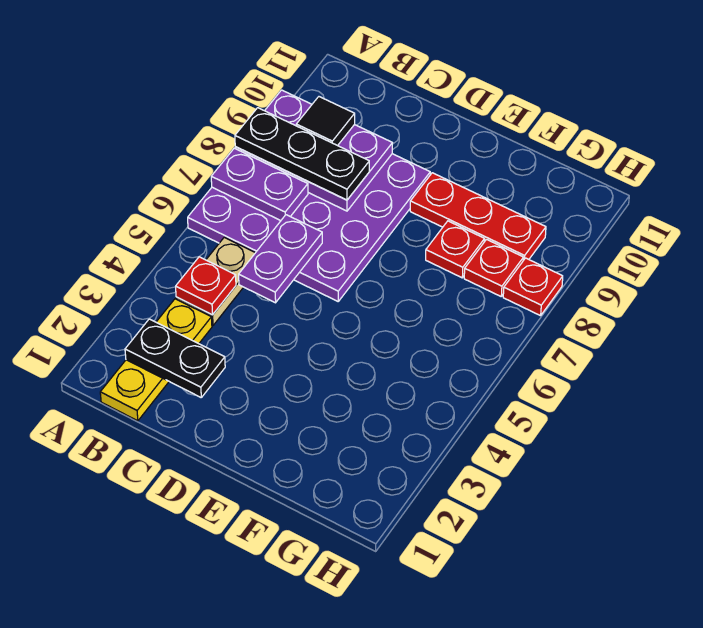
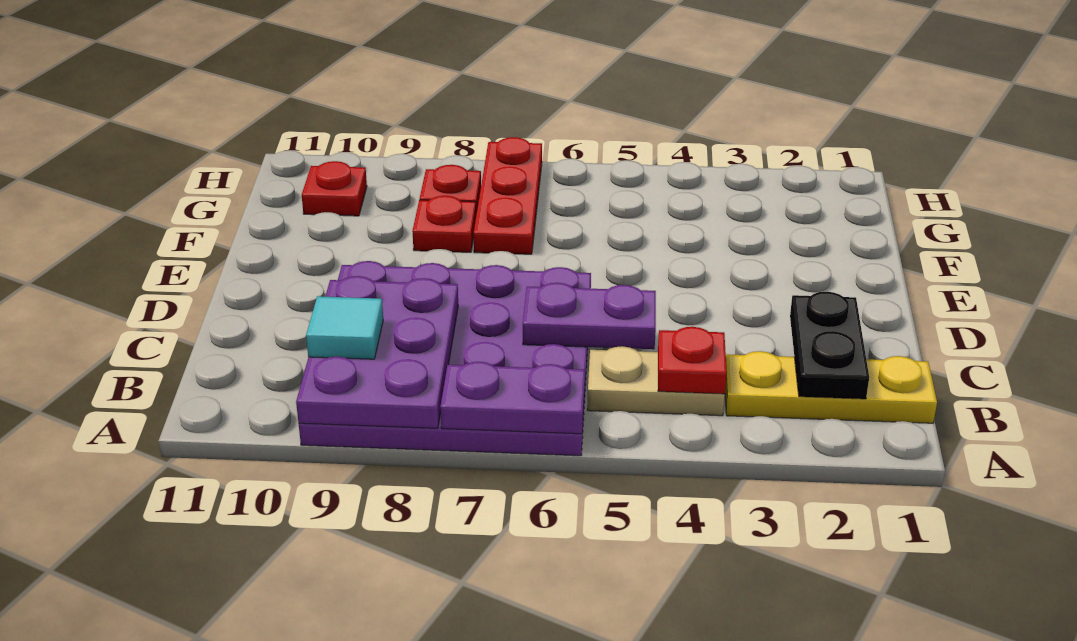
purple plate A7:B7 level 2 -> purple plate A6:A7 level 2
black plate A8:C8 level 3 -> none
black tile B9 level 3 -> cyan tile B9 level 3
red plate E9:G9 level 1 -> red plate F7:H7 level 1
red plate H8 level 1 -> red plate G10 level 1

